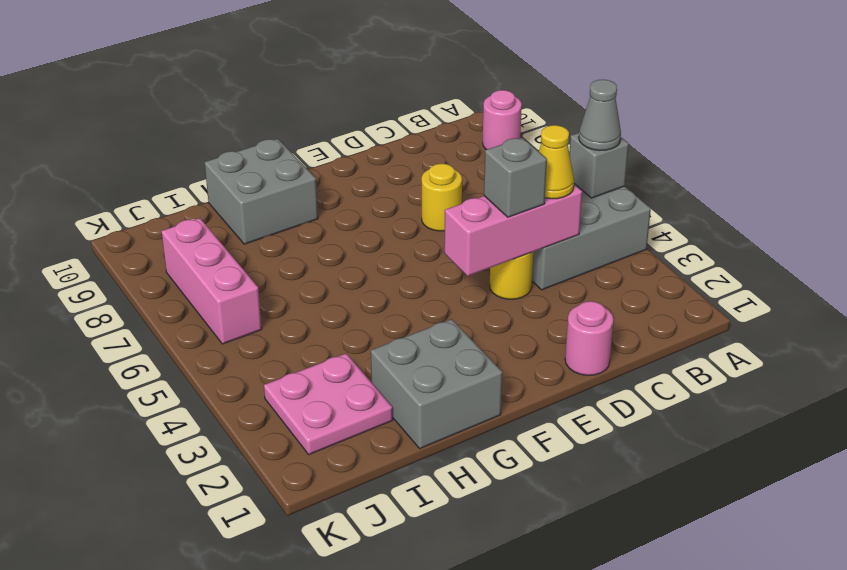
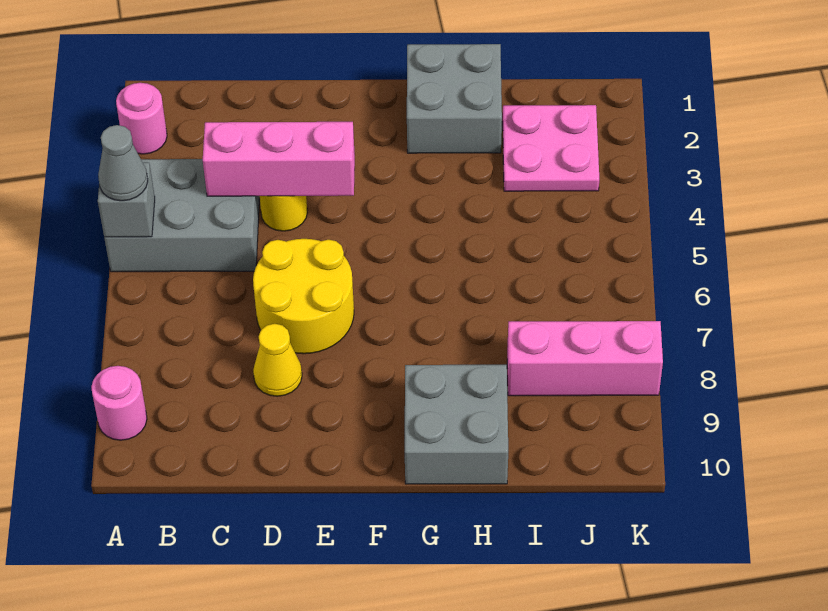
yellow cone C4 level 3 -> yellow cone D8 level 1
pink round brick D1 level 1 -> pink round brick A2 level 1
grey brick D4 level 3 -> none
yellow round brick D7 level 1 -> yellow round brick D6:E7 level 1
pink brick J6:J8 level 1 -> pink brick I8:K8 level 1

